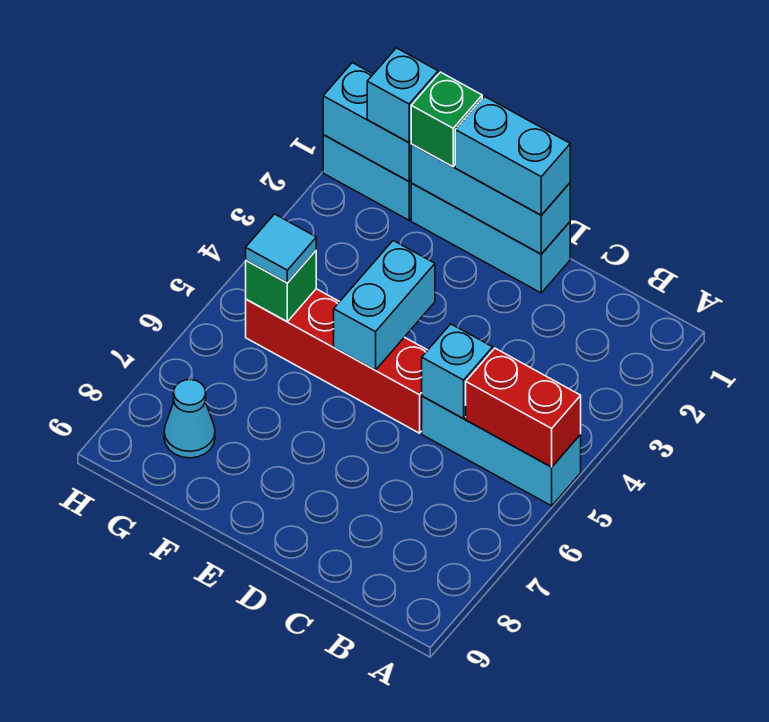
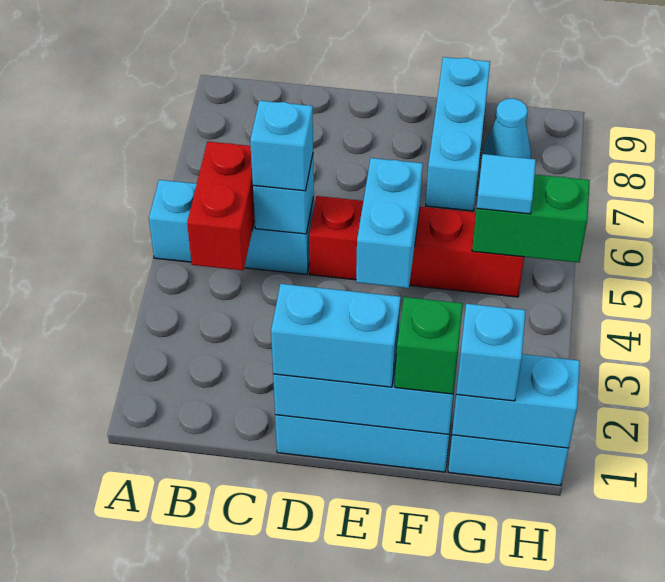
red brick A5:B5 level 2 -> red brick B4:B5 level 2
none -> cyan brick C5 level 3
none -> cyan brick F7:F9 level 1
green brick G5 level 2 -> green brick G5:H5 level 2

